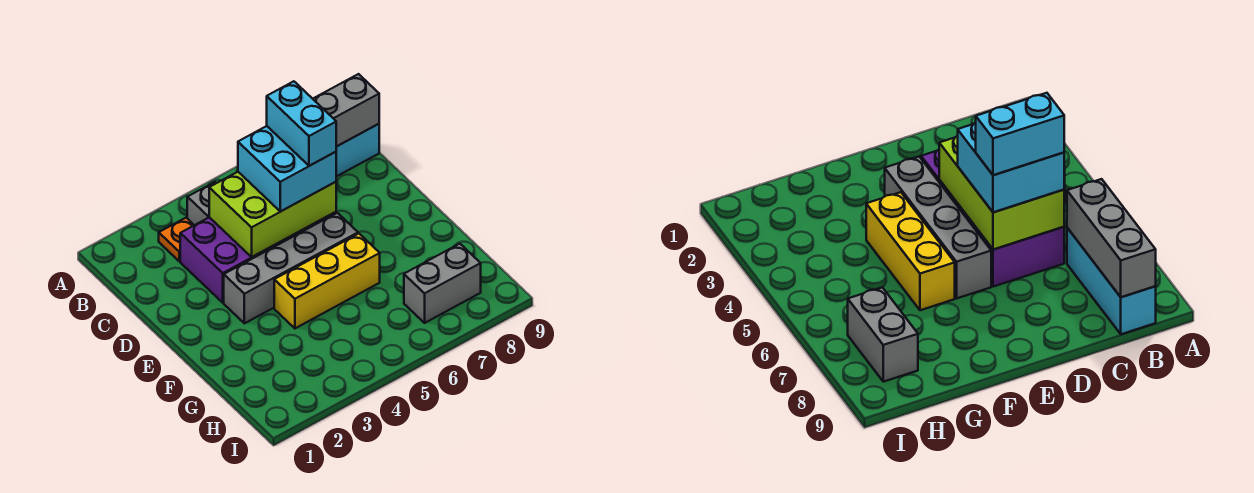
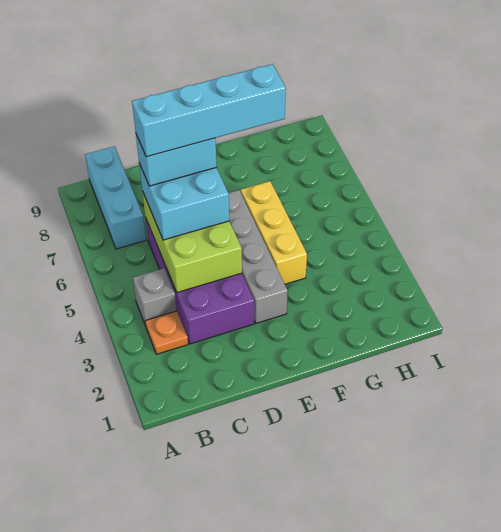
grey brick B7:B9 level 2 -> none
none -> cyan brick C6:F6 level 5
grey brick H7:H8 level 1 -> none

